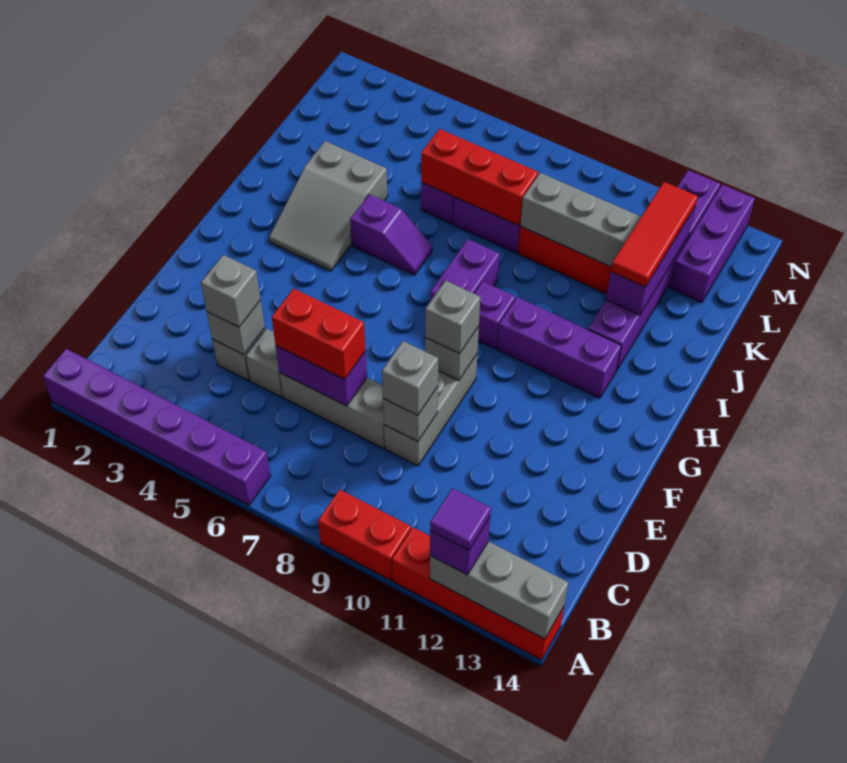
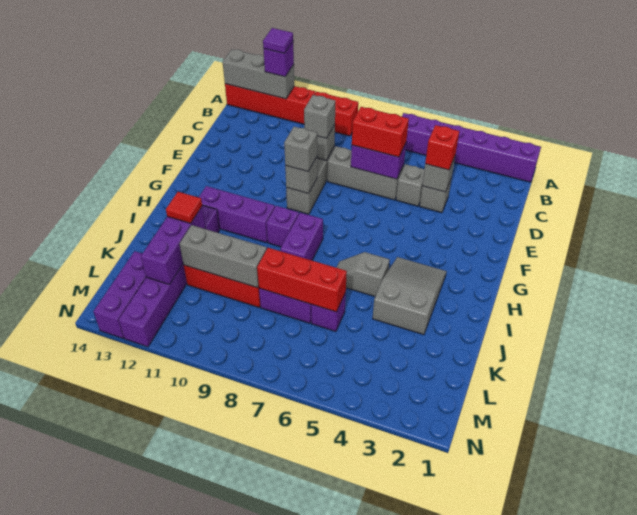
grey brick D4 level 3 -> red brick D4 level 3
purple slope I5:I6 level 1 top 5 -> grey slope I5:I6 level 1 top 5
red tile J12:L12 level 3 -> red tile J12 level 3

